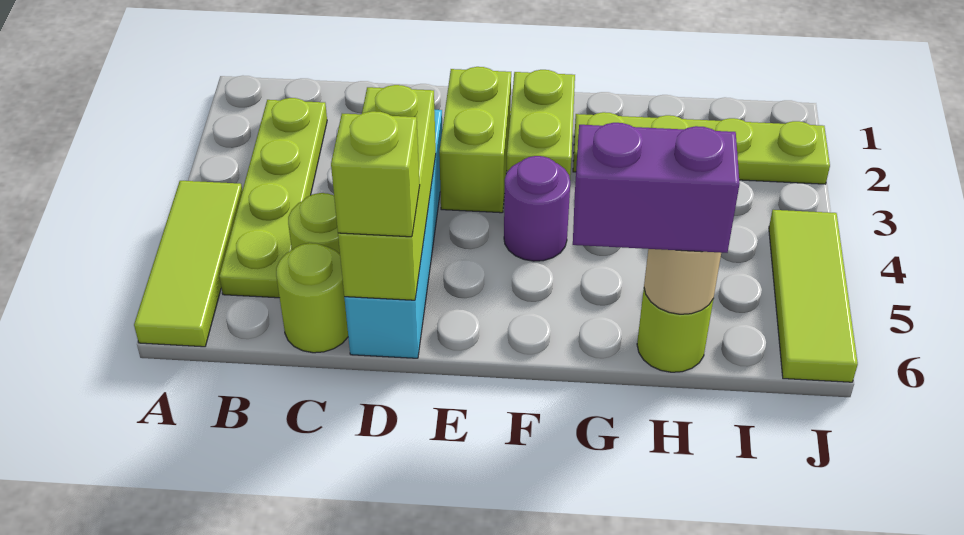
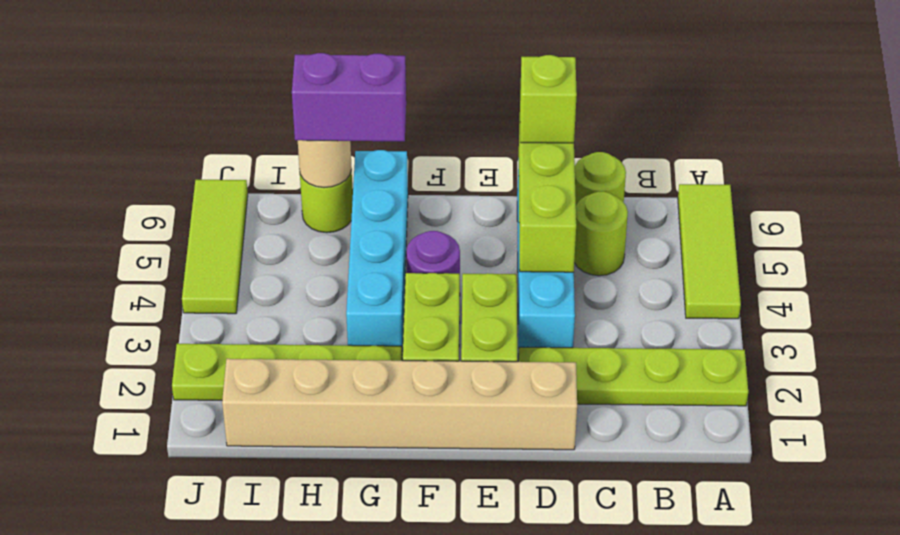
lime plate B2:B5 level 1 -> lime plate A2:D2 level 1
none -> tan brick D1:I1 level 1
none -> cyan brick G3:G6 level 1

